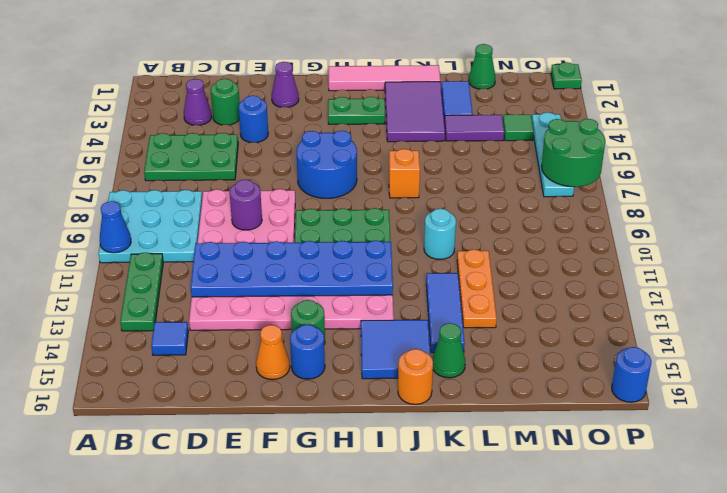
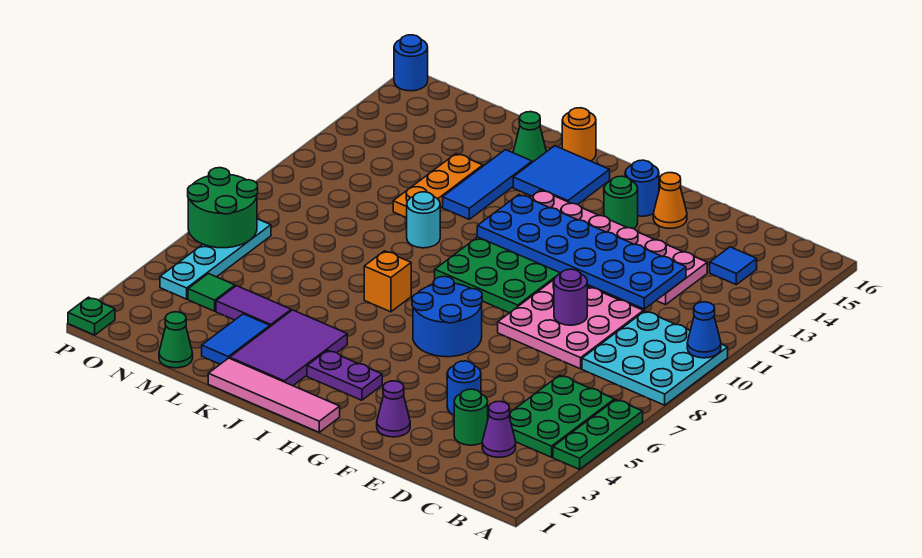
green plate B5:D6 level 1 -> green plate B4:C6 level 1
green plate B11:B13 level 1 -> green plate A4:A6 level 1
green plate H3:I3 level 1 -> purple plate H3:I3 level 1

